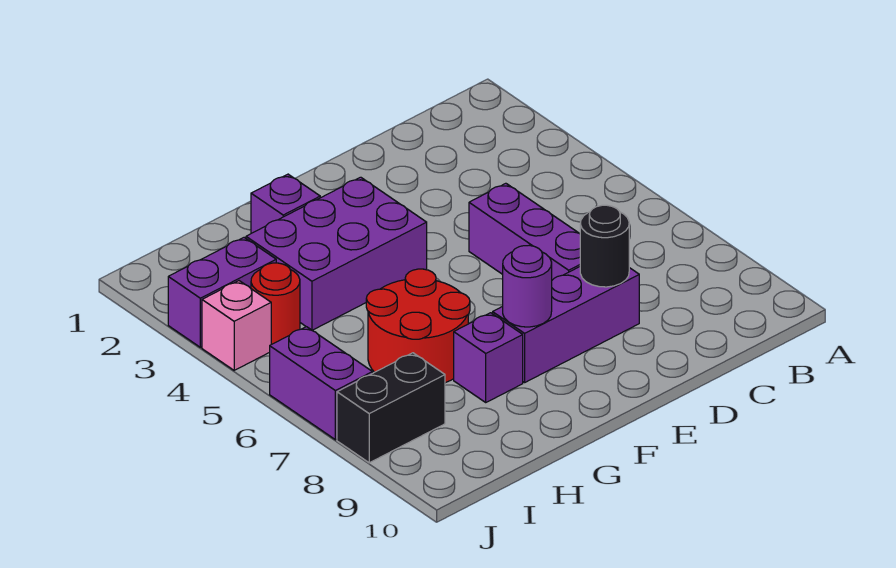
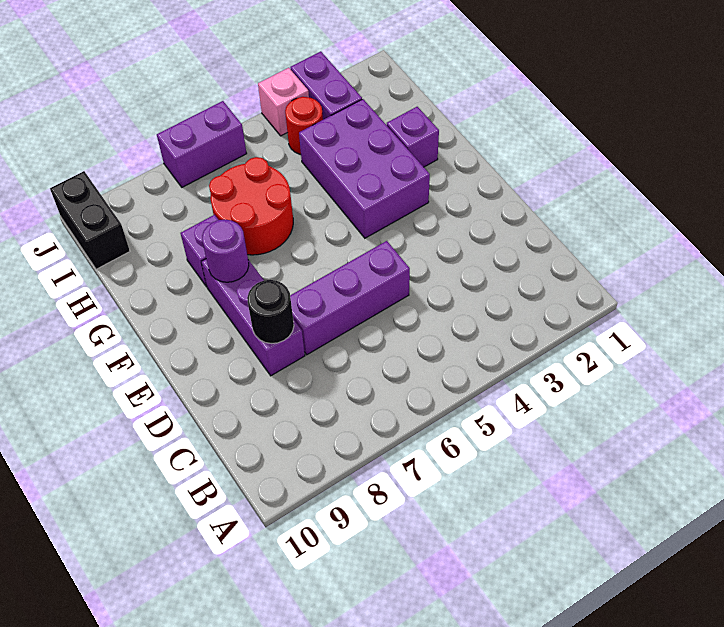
black brick I8:J8 level 1 -> black brick I10:J10 level 1

